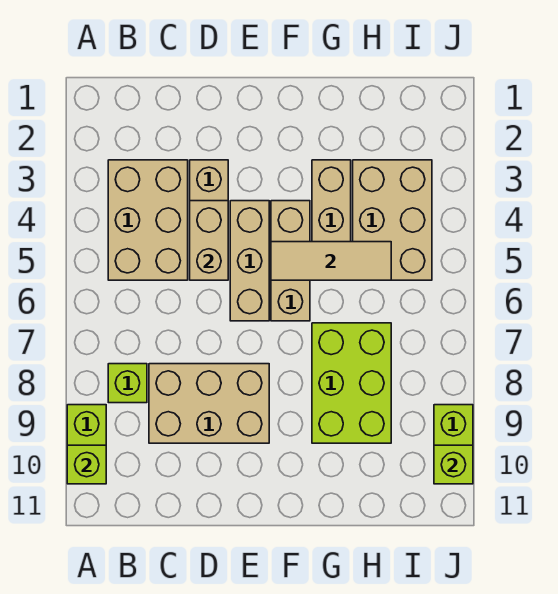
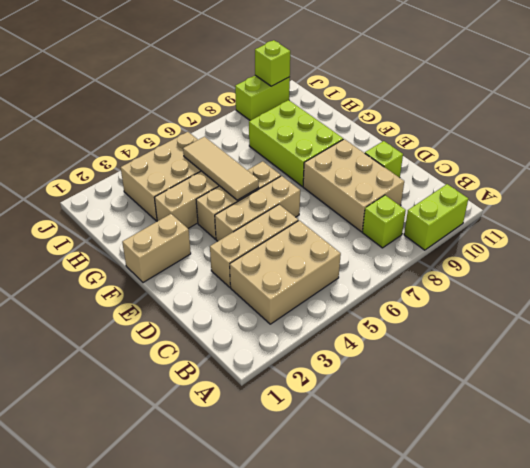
lime brick A10 level 2 -> lime brick D10 level 1
tan brick D4:D5 level 2 -> tan brick F1:F2 level 1
lime brick G7:H9 level 1 -> lime brick F8:H9 level 1

